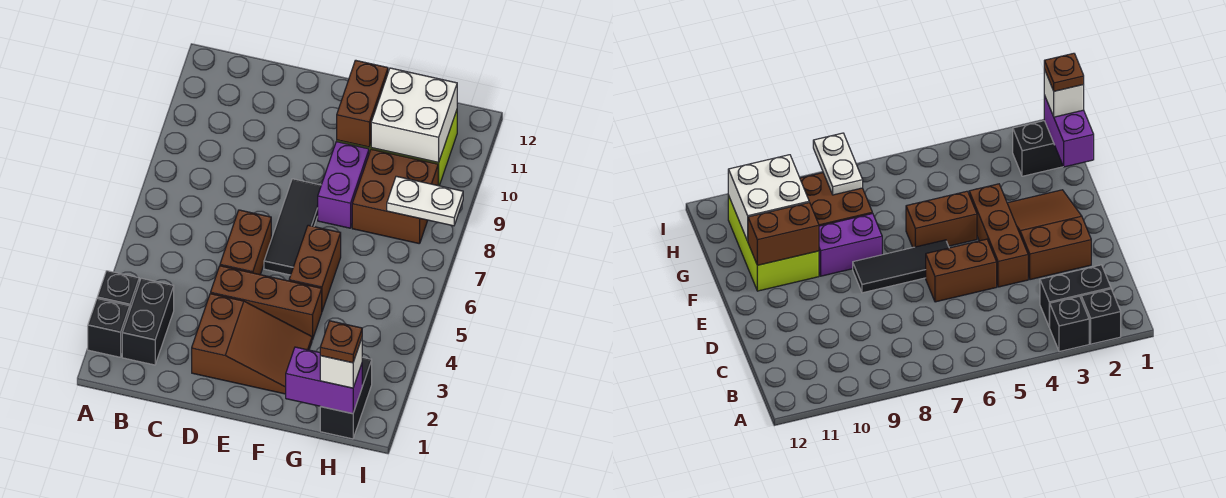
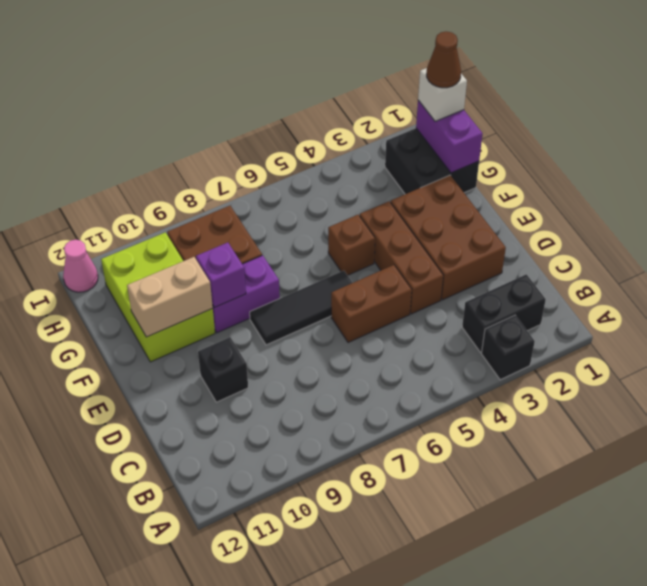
black brick A2 level 1 -> black brick D10 level 1
brown slope D2:F3 level 1 top D -> brown brick D2:F3 level 1
brown brick F5:F6 level 1 -> brown brick F5 level 1
none -> purple brick F9 level 2
brown brick F10:F11 level 2 -> tan brick F10:F11 level 2
white brick G10:H11 level 2 -> none
black brick H1:H2 level 1 -> black brick G1:H2 level 1
brown plate H1 level 4 -> brown cone H1 level 4
white plate H8:I8 level 2 -> none
none -> pink cone I12 level 1

